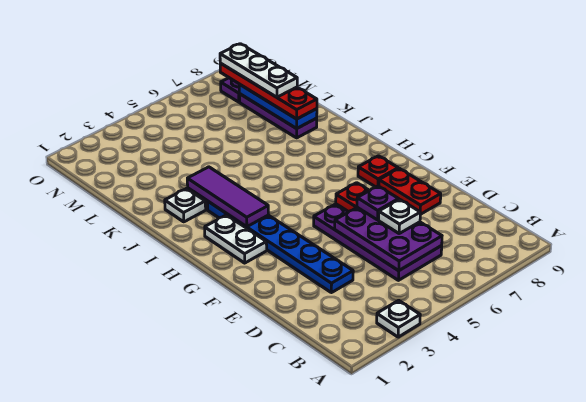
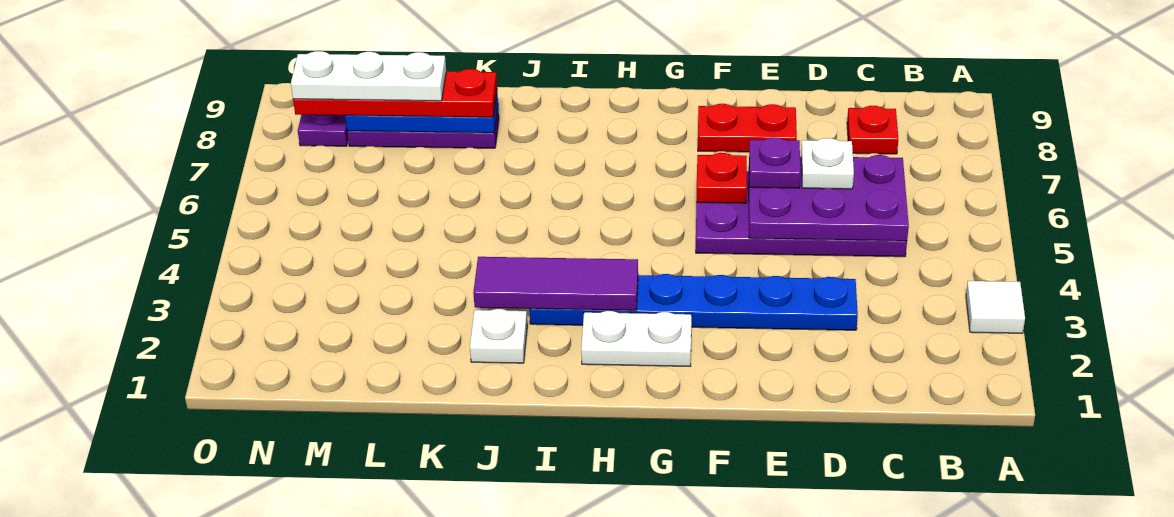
white plate A3 level 1 -> white tile A3 level 1
red plate G8 level 1 -> red plate C8 level 1

